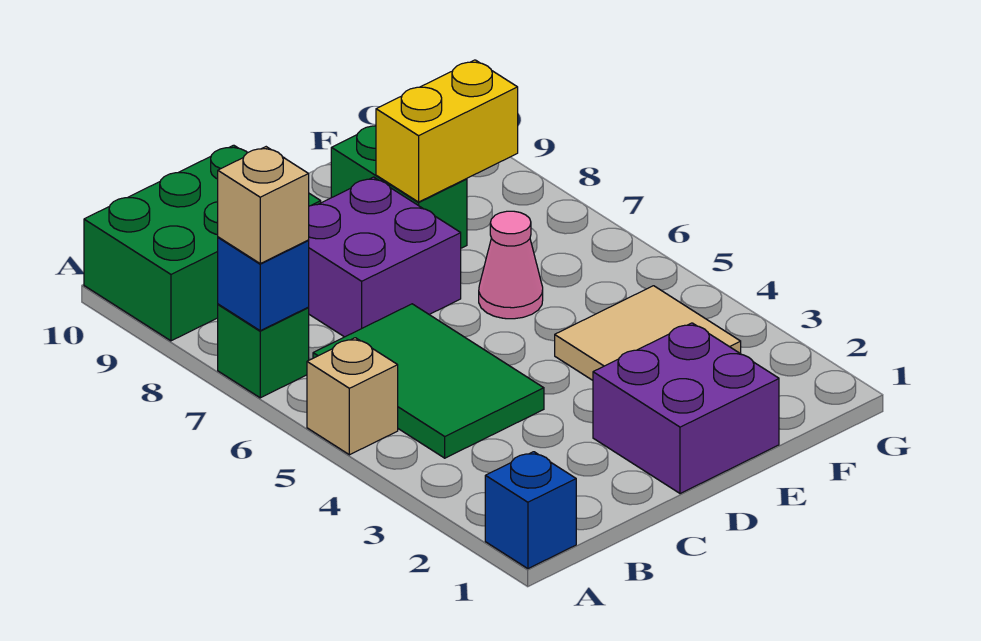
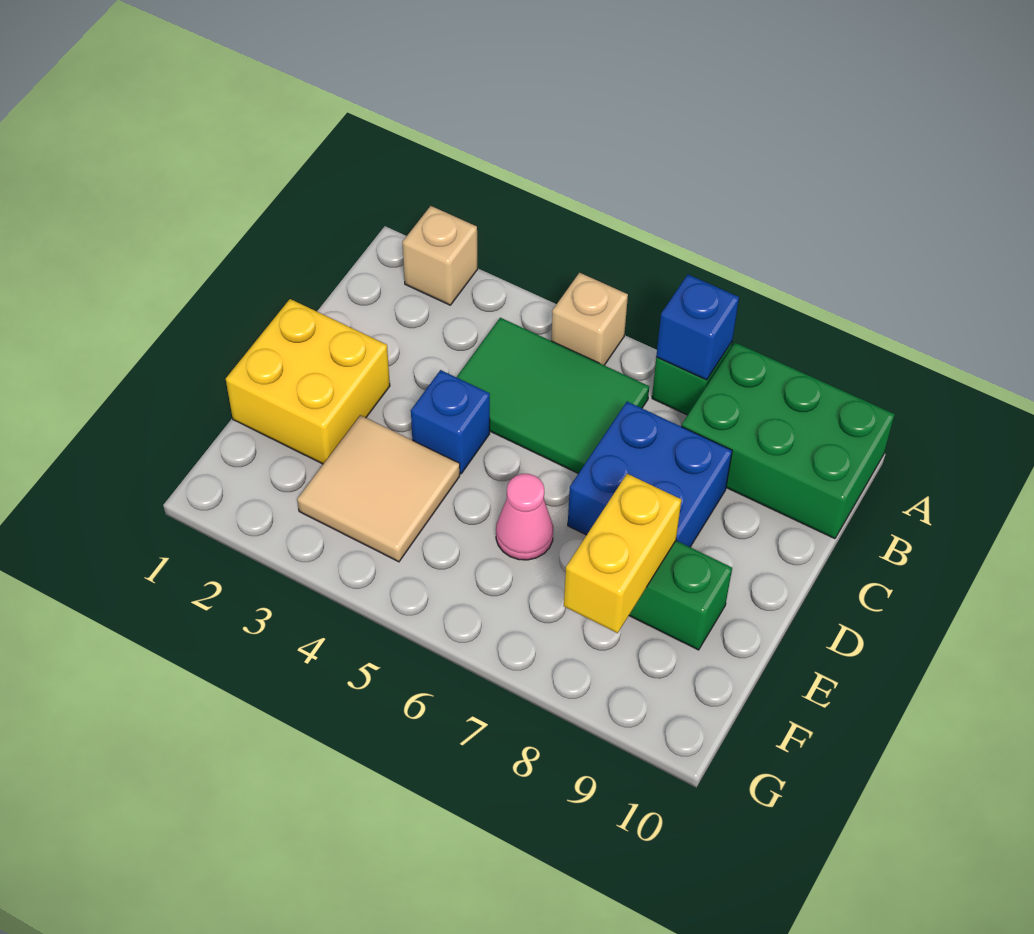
blue brick A1 level 1 -> blue brick D4 level 1
tan brick A7 level 3 -> tan brick A2 level 1
green brick A9:C10 level 1 -> green brick A8:B10 level 1
purple brick C7:D8 level 1 -> blue brick C7:D8 level 1
purple brick D1:E2 level 1 -> yellow brick D1:E2 level 1

